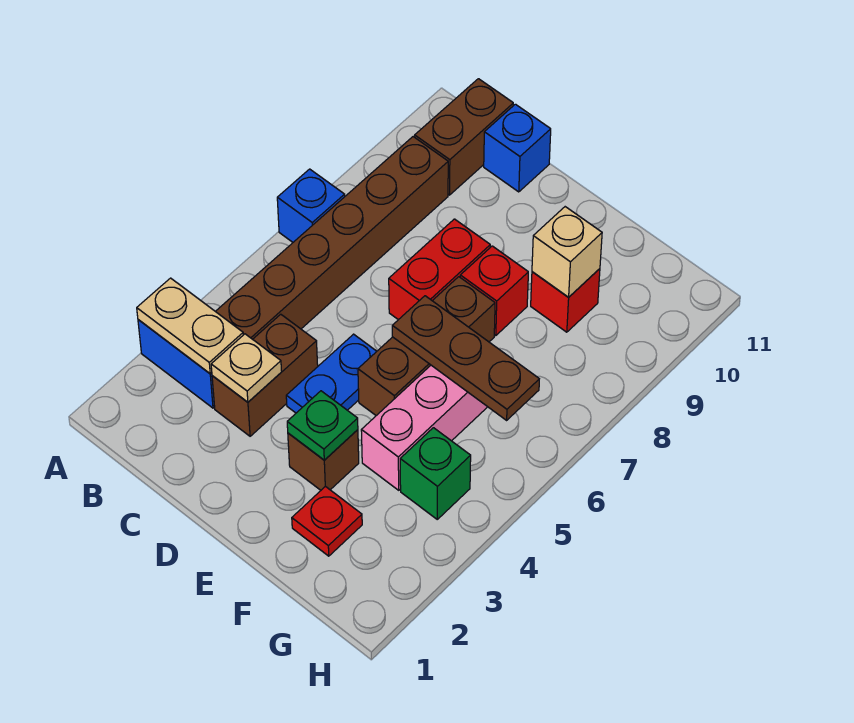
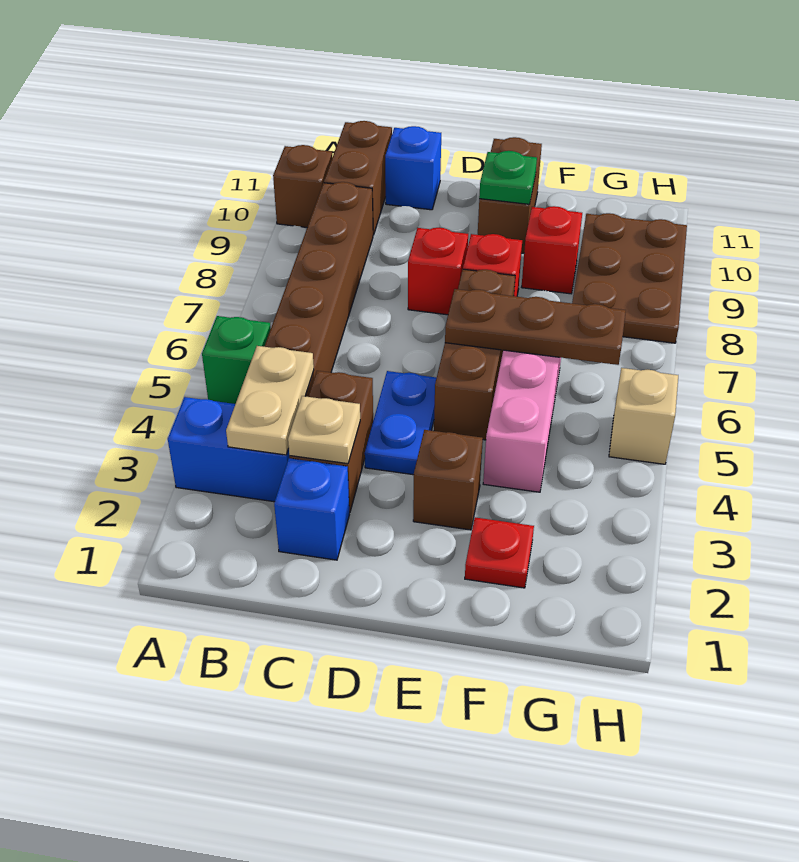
tan plate A3:B3 level 2 -> tan plate B3:B4 level 2
blue brick A7 level 1 -> blue brick C2 level 1
none -> brown brick A10 level 1
red brick D7:D8 level 1 -> red brick D8 level 1
green plate E3 level 2 -> green plate E10 level 2
none -> brown brick E10:E11 level 1
tan brick F9 level 2 -> tan brick H5 level 1
green brick G4 level 1 -> green brick A5 level 1
none -> brown plate G8:H10 level 1

